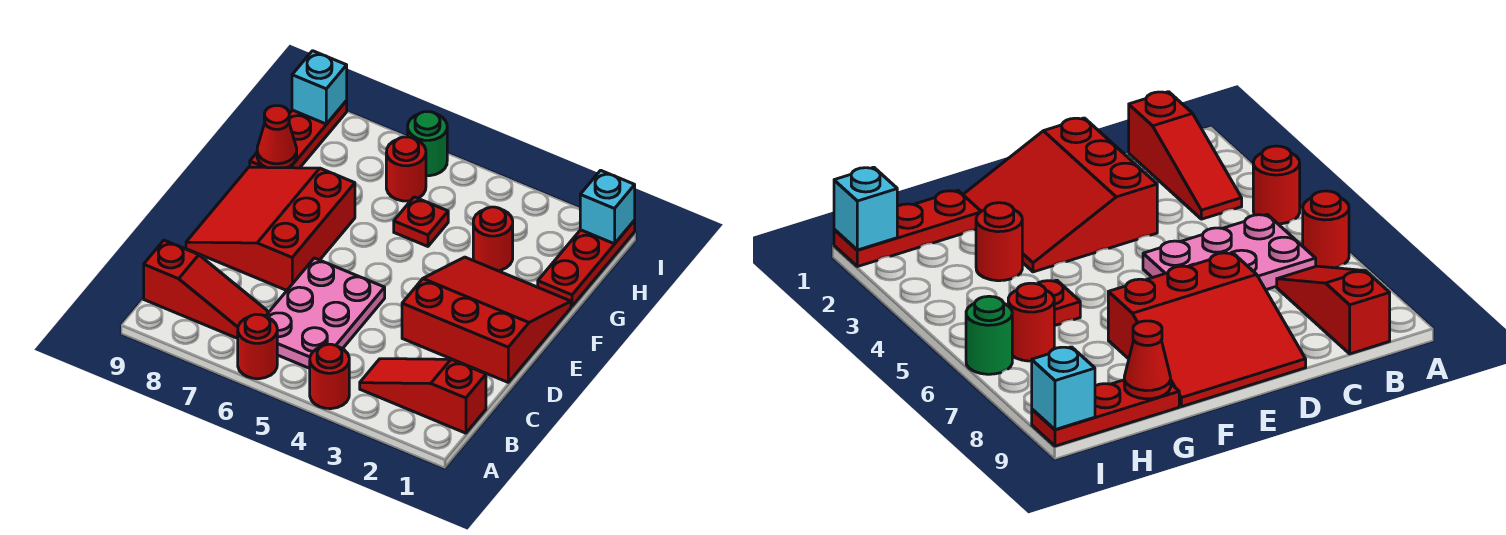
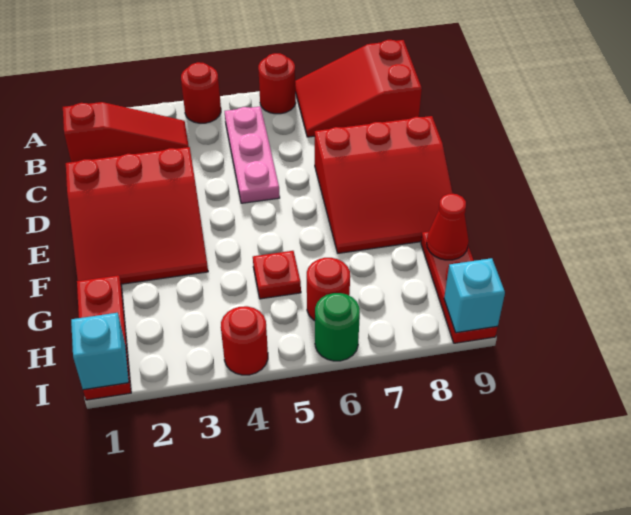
pink plate B5:D6 level 1 -> pink plate B5:D5 level 1
red slope B7:B9 level 1 top 9 -> red slope A7:B9 level 1 top 9
red slope D7:F9 level 1 top 7 -> red slope D7:F9 level 1 top D
red round brick G3 level 1 -> red round brick I4 level 1

